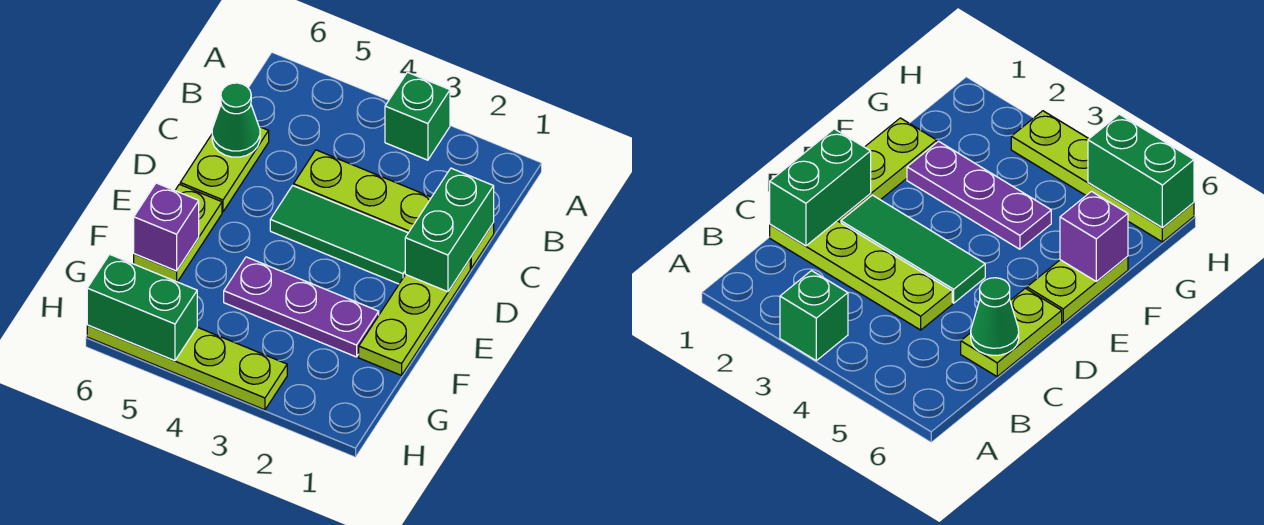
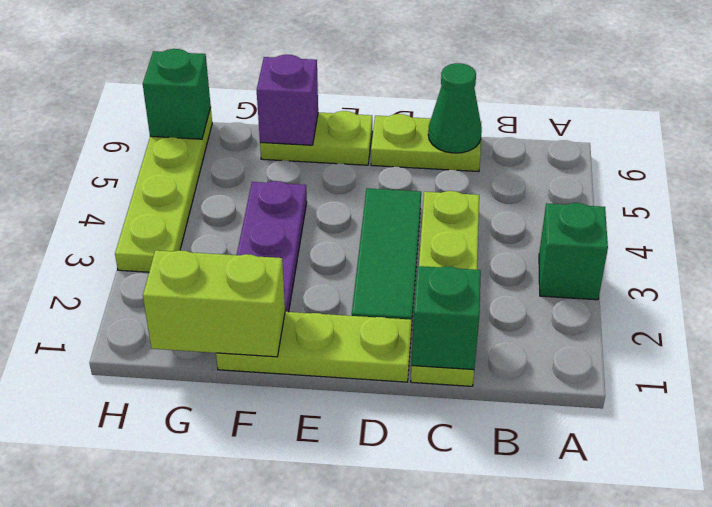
green brick C1:D1 level 2 -> green brick C1 level 2
none -> lime brick F1:G1 level 2
green brick H5:H6 level 2 -> green brick H6 level 2

